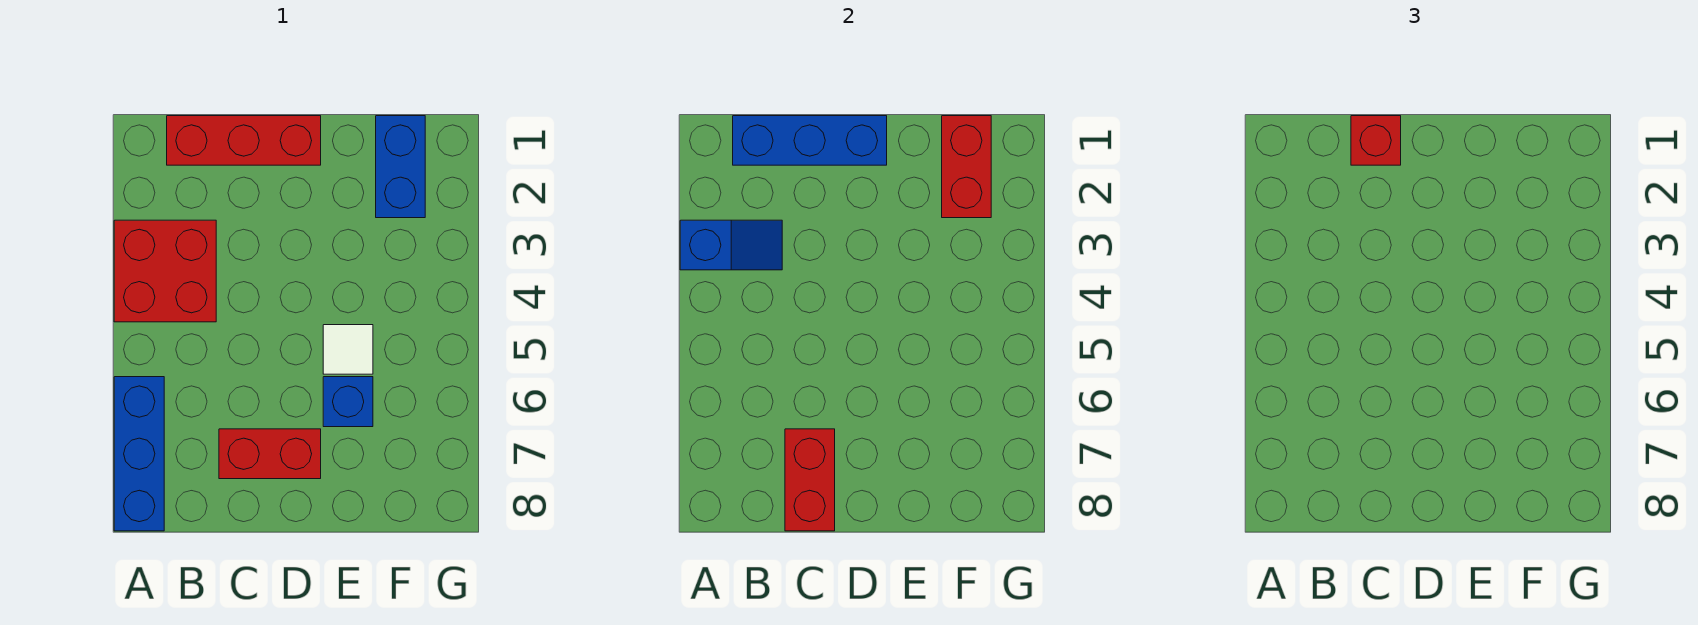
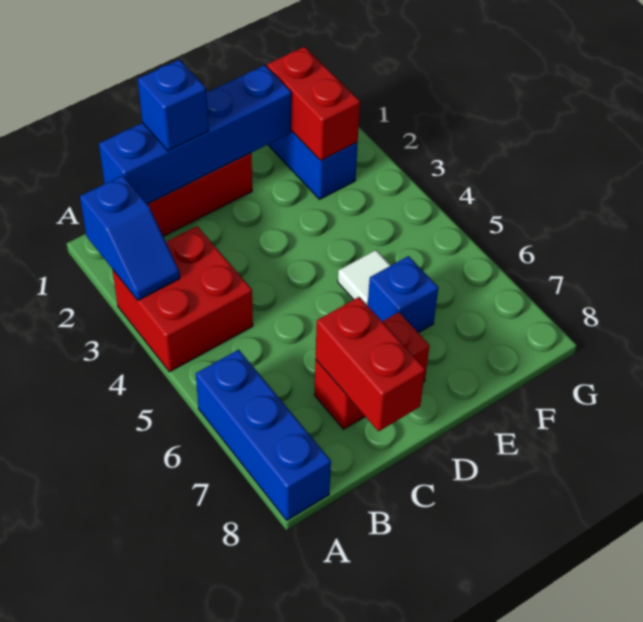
blue slope A3:B3 level 2 top A -> blue slope A2:A3 level 2 top 2
blue brick B1:D1 level 2 -> blue brick B1:E1 level 2
red brick C1 level 3 -> blue brick C1 level 3

